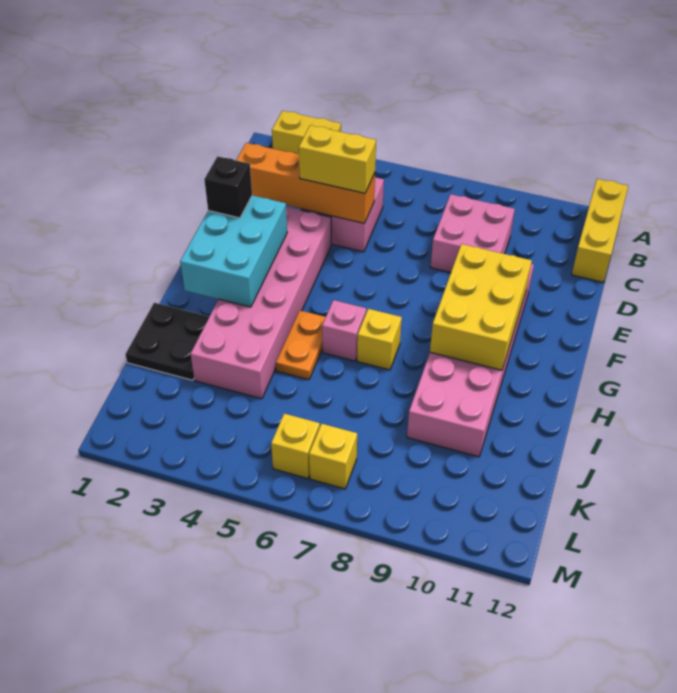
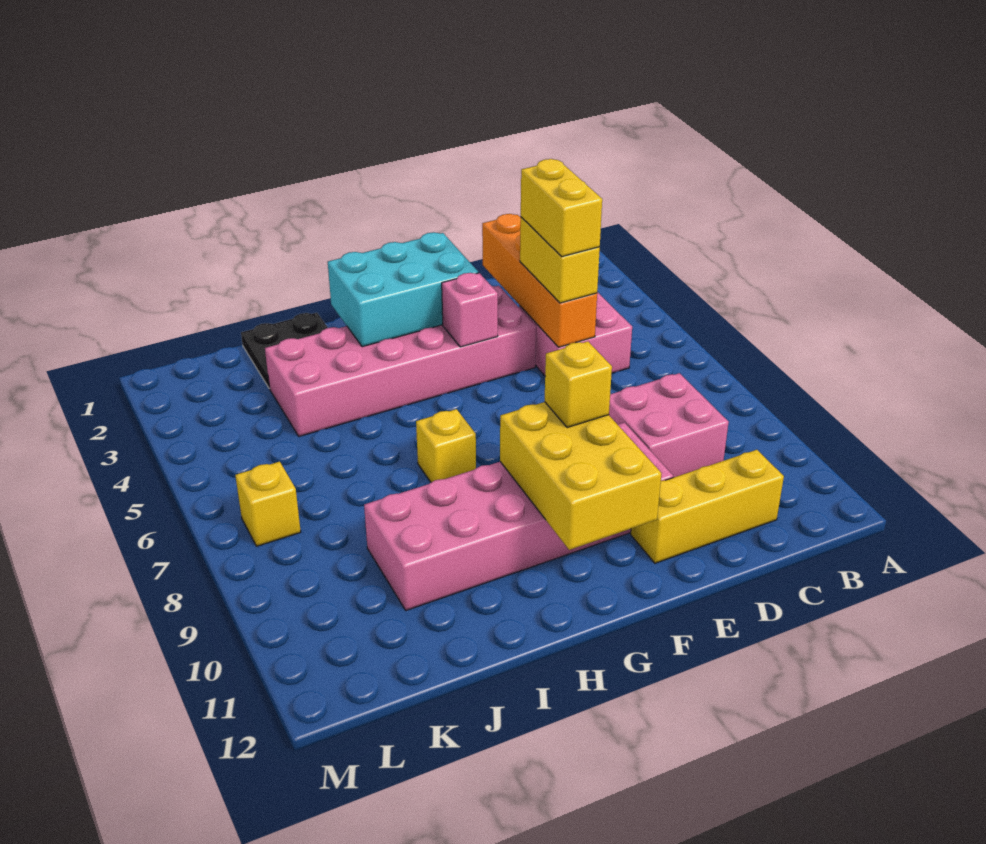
yellow brick A2:A3 level 1 -> yellow brick D4:D5 level 4
yellow brick A12:C12 level 1 -> yellow brick C11:E11 level 1
black brick F2 level 3 -> none
yellow brick F9:H10 level 2 -> yellow brick F9:G11 level 2
orange plate H5:I5 level 1 -> none
pink brick H6 level 1 -> pink brick F4 level 2
yellow brick L6 level 1 -> yellow brick F9 level 3

